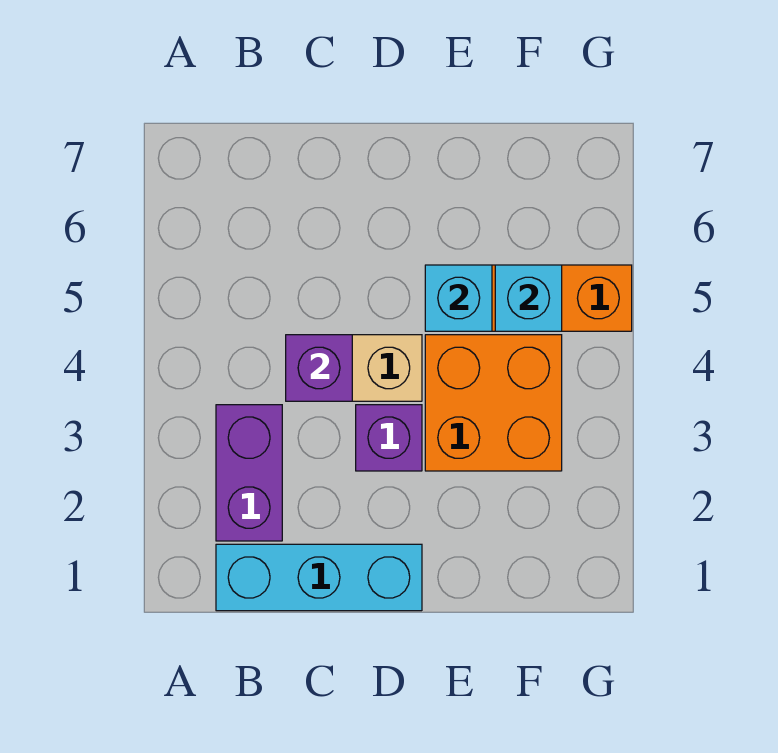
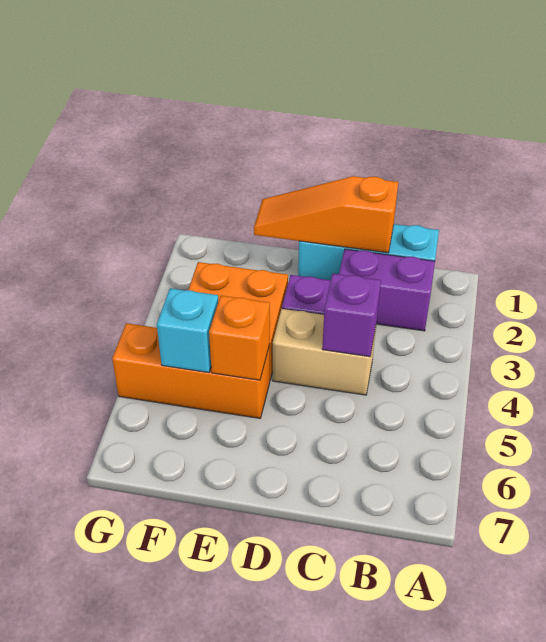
purple brick B2:B3 level 1 -> purple brick B2:C2 level 1
none -> orange slope C1:E1 level 2 top C
cyan brick E5 level 2 -> orange brick E5 level 2

